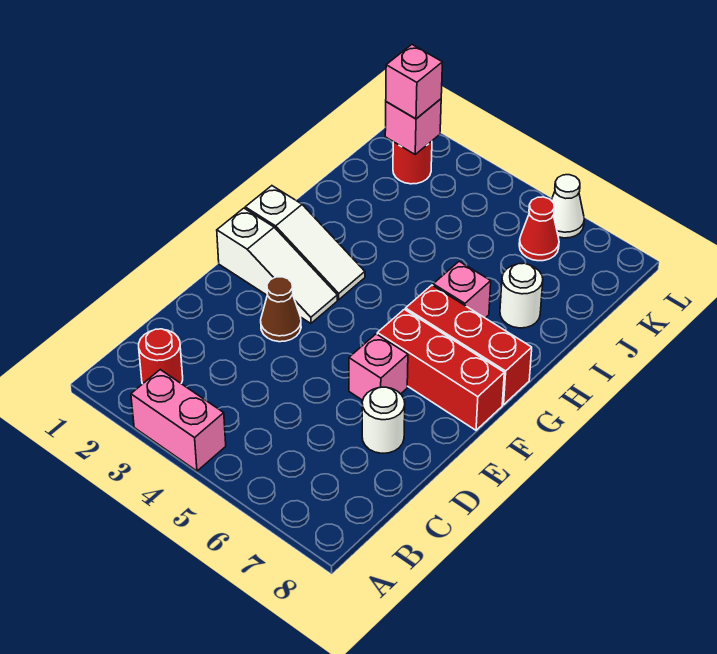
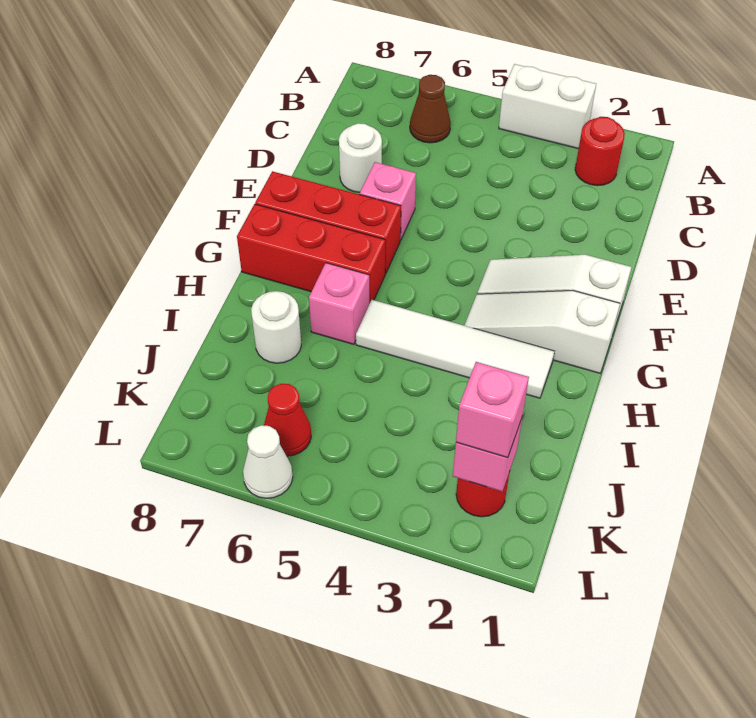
pink brick A3:A4 level 1 -> white brick A3:A4 level 1
brown cone E3 level 1 -> brown cone B6 level 1
none -> white tile H2:H5 level 1

